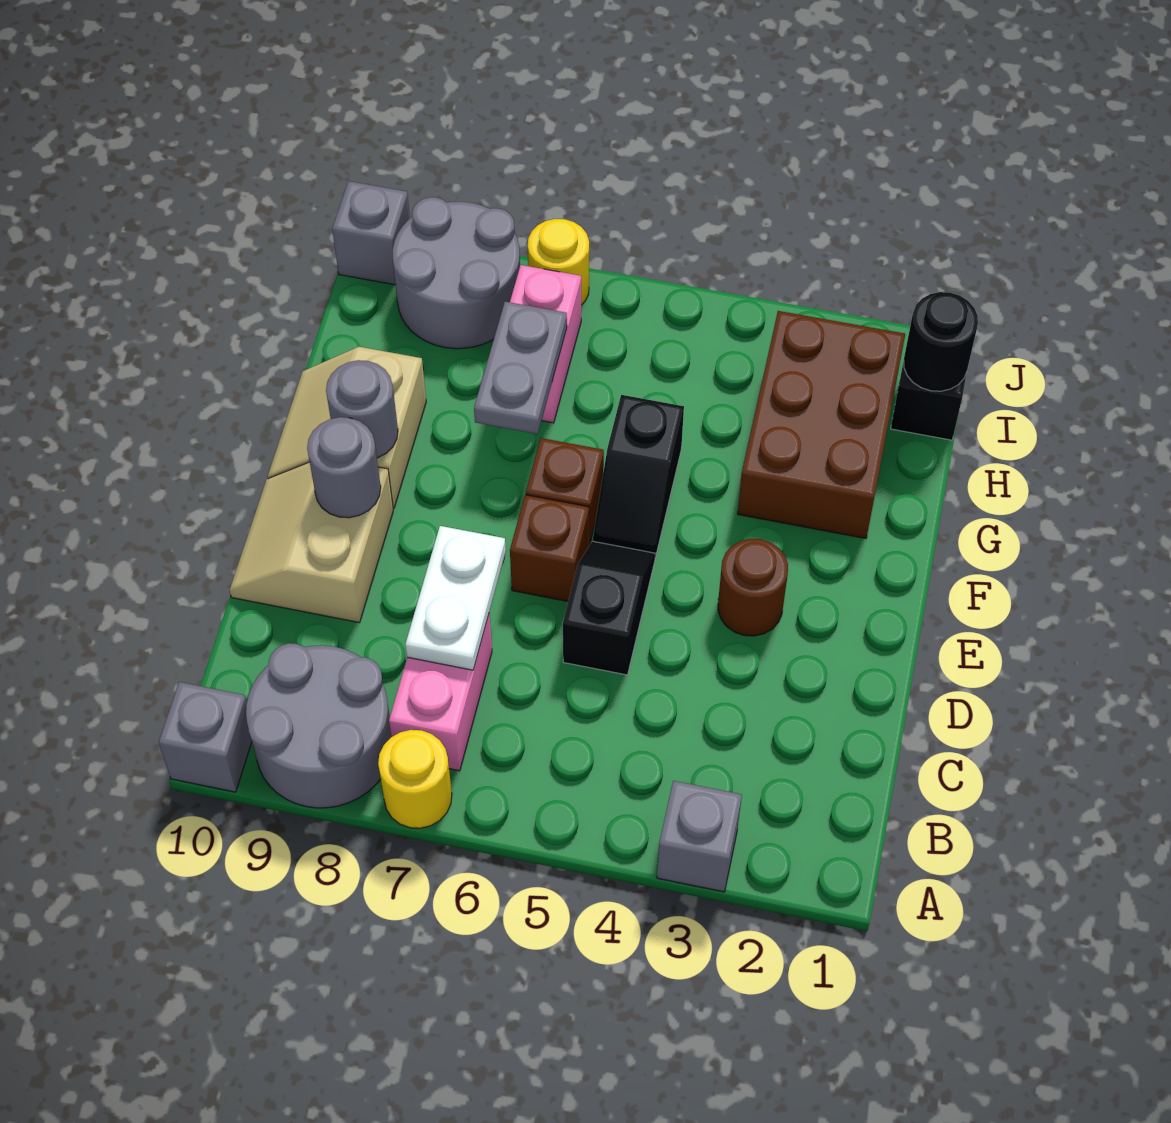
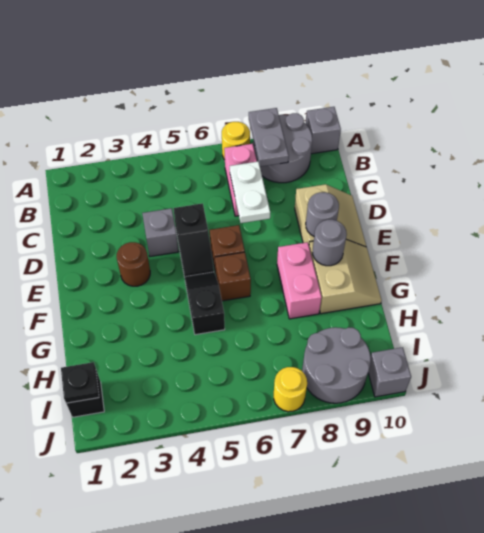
grey brick A3 level 1 -> grey brick D4 level 1
brown brick G2:I3 level 1 -> none
grey plate G7:H7 level 2 -> grey plate A8:B8 level 2
pink brick H7:I7 level 1 -> pink brick F8:G8 level 1
black round brick I1 level 2 -> black plate I1 level 2

